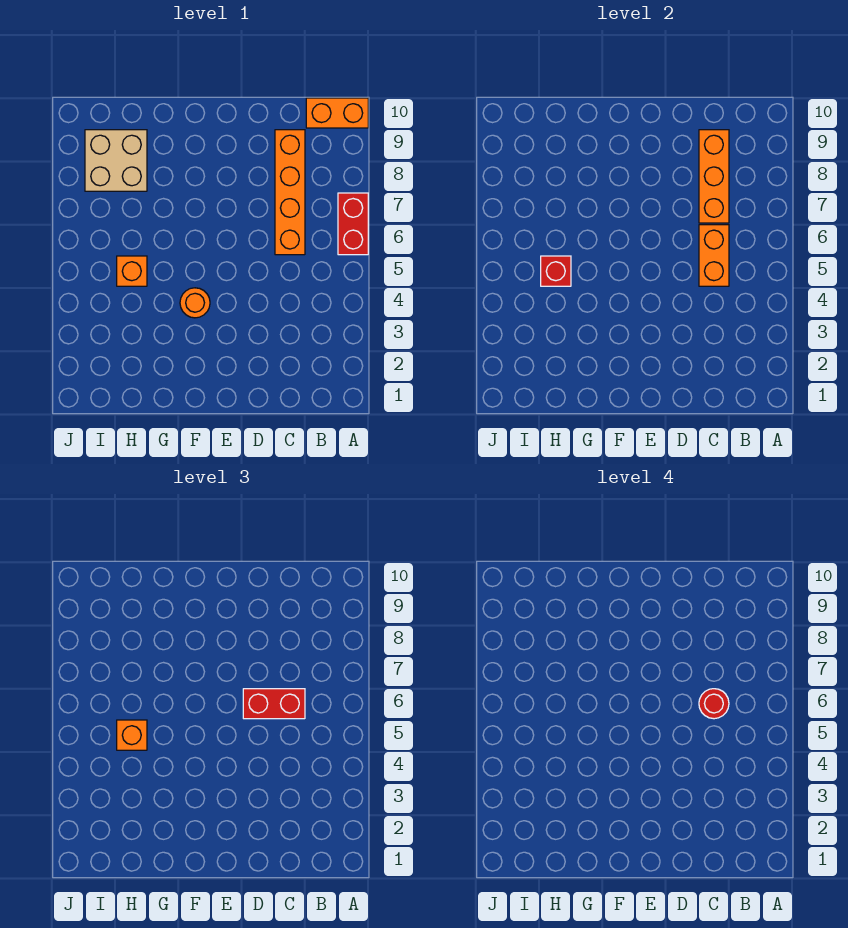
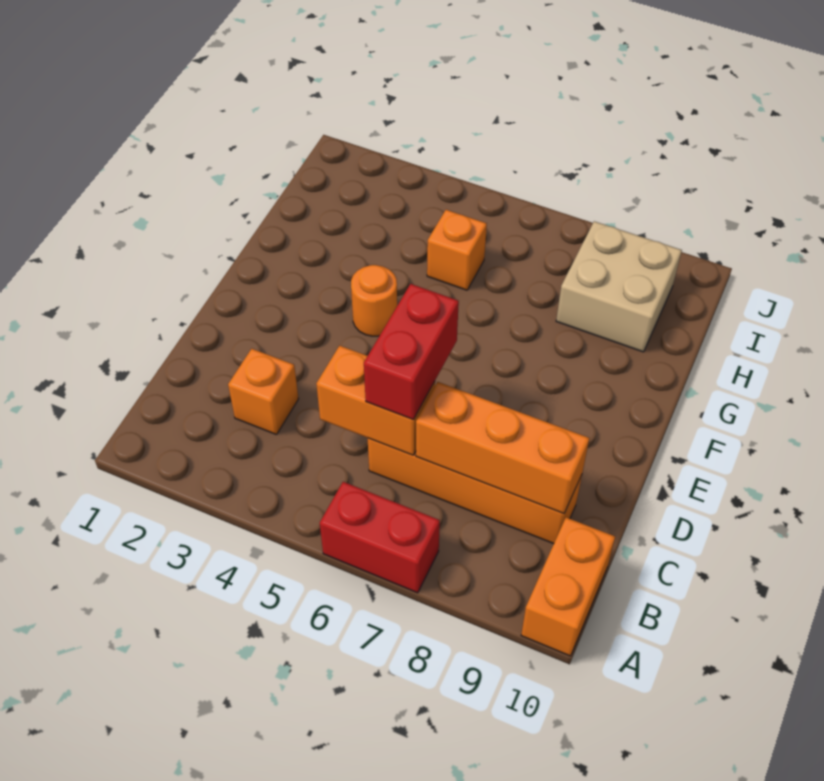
red round brick C6 level 4 -> none
red brick H5 level 2 -> none
orange brick H5 level 3 -> orange brick C3 level 1

